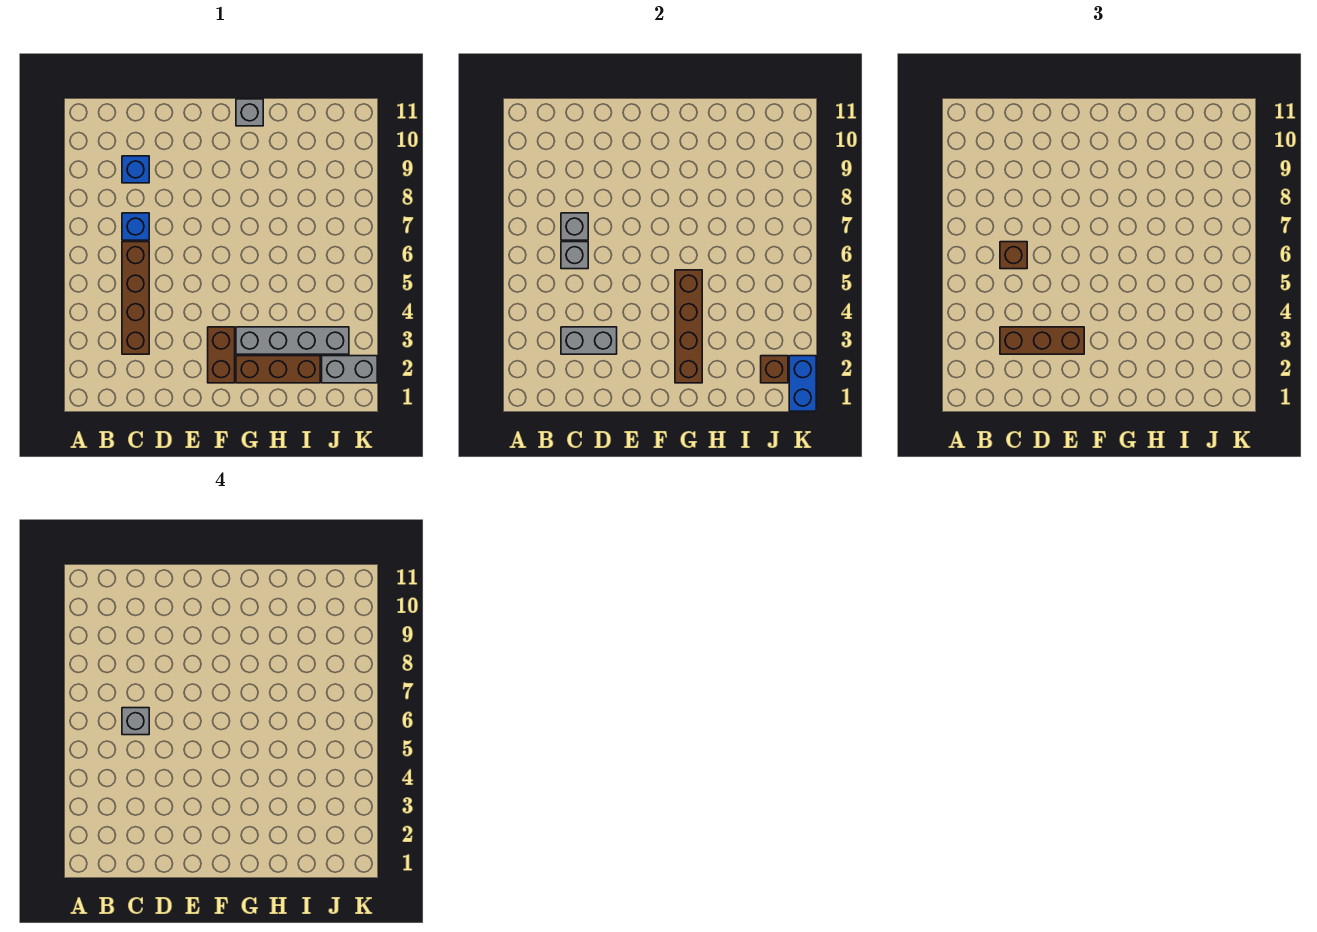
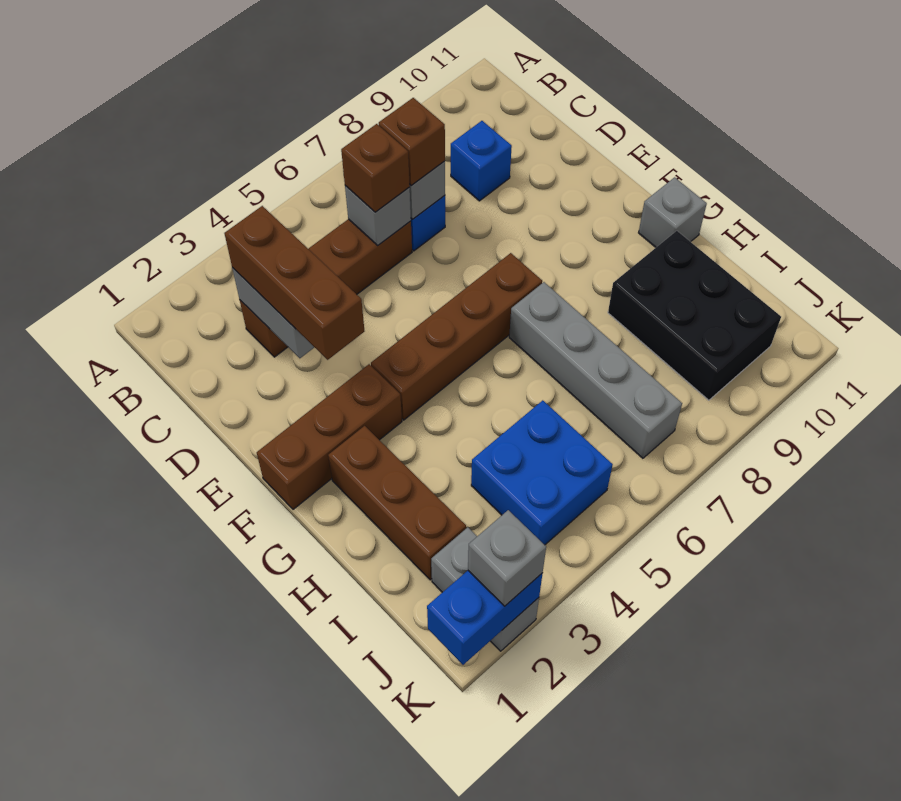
grey brick C6 level 4 -> grey brick K2 level 3
brown brick F2:F3 level 1 -> brown brick F1:F3 level 1
brown brick G2:G5 level 2 -> brown brick F4:F7 level 1
grey brick G3:J3 level 1 -> grey brick G7:J7 level 1
none -> black brick H9:J10 level 1
none -> blue brick I4:J5 level 1
brown brick J2 level 2 -> brown brick C7 level 3

